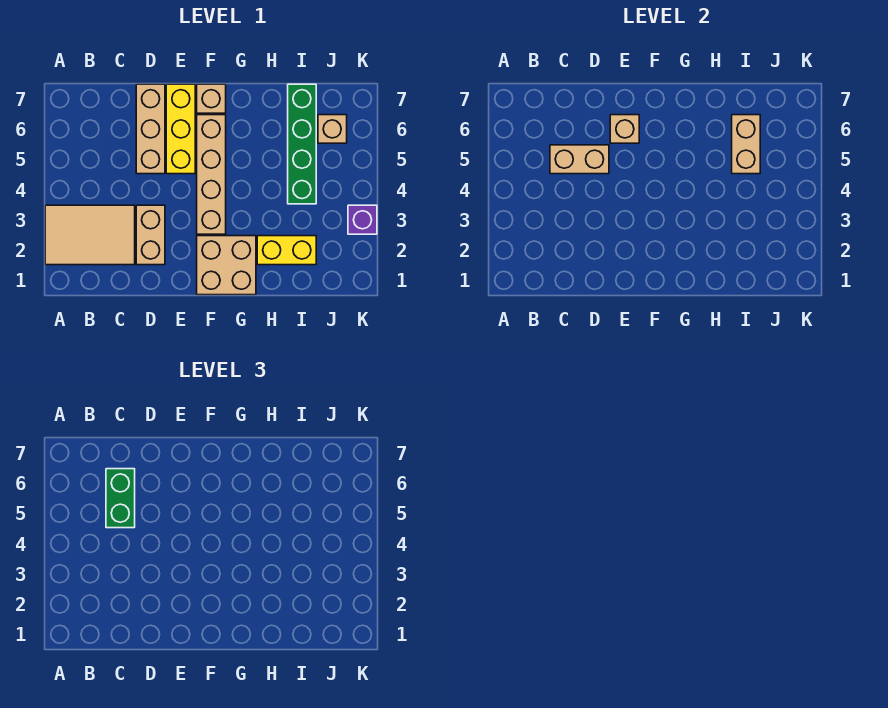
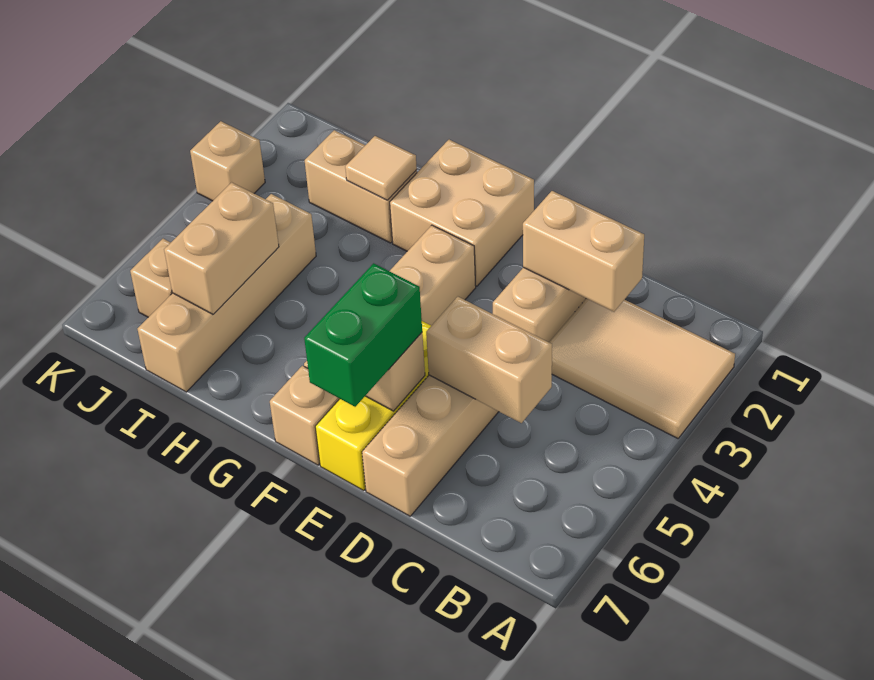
none -> tan brick C2:D2 level 2
green brick C5:C6 level 3 -> green brick E6:E7 level 3
yellow brick H2:I2 level 1 -> tan brick H2:I2 level 1
none -> tan tile H2 level 2
green brick I4:I7 level 1 -> tan brick I4:I7 level 1
purple brick K3 level 1 -> tan brick K3 level 1

